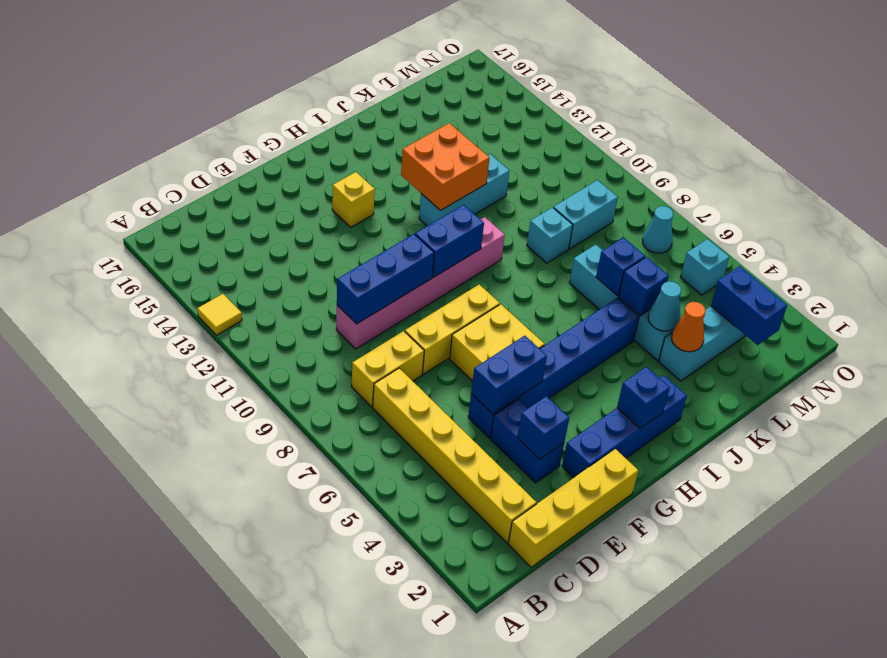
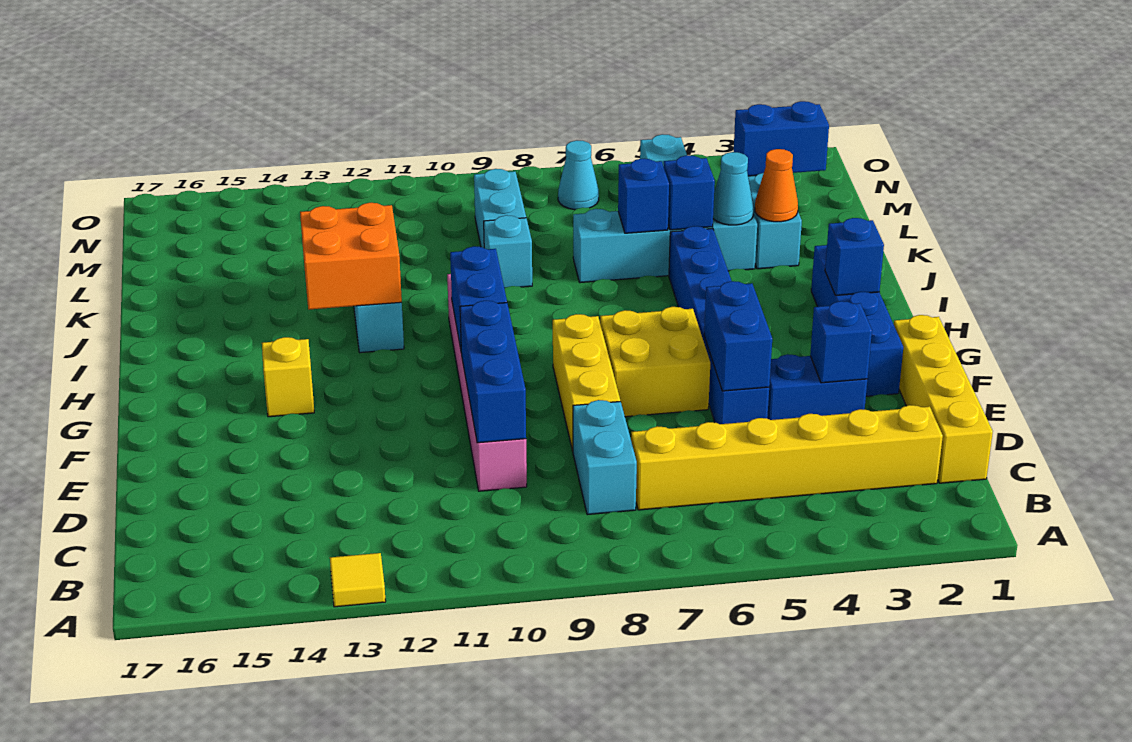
yellow brick C8:D8 level 1 -> cyan brick C8:D8 level 1

